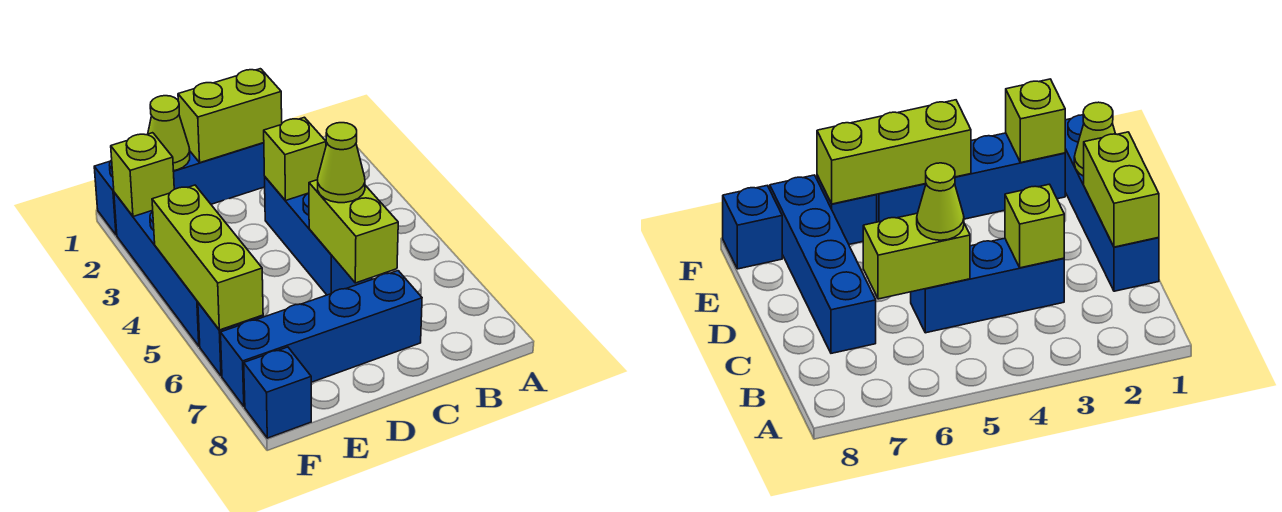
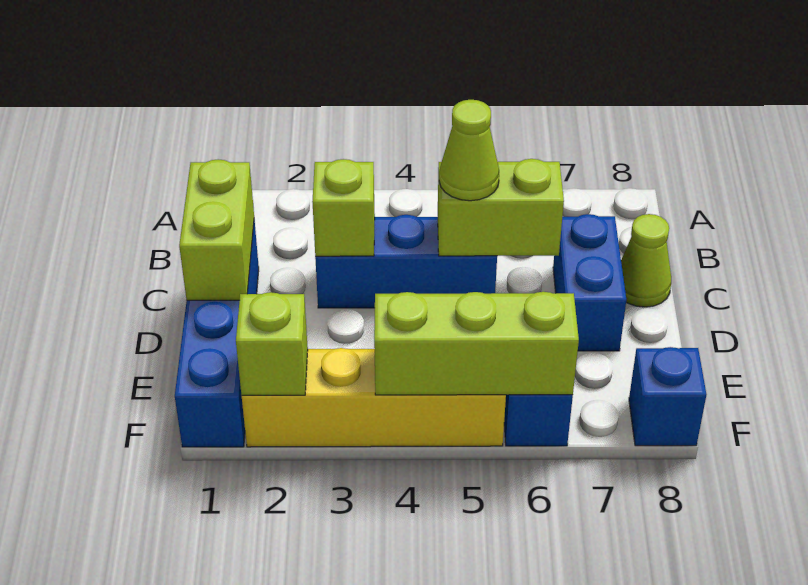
blue brick C7:F7 level 1 -> blue brick C7:D7 level 1
lime cone E1 level 2 -> lime cone C8 level 1
blue brick F2:F5 level 1 -> yellow brick F2:F5 level 1

